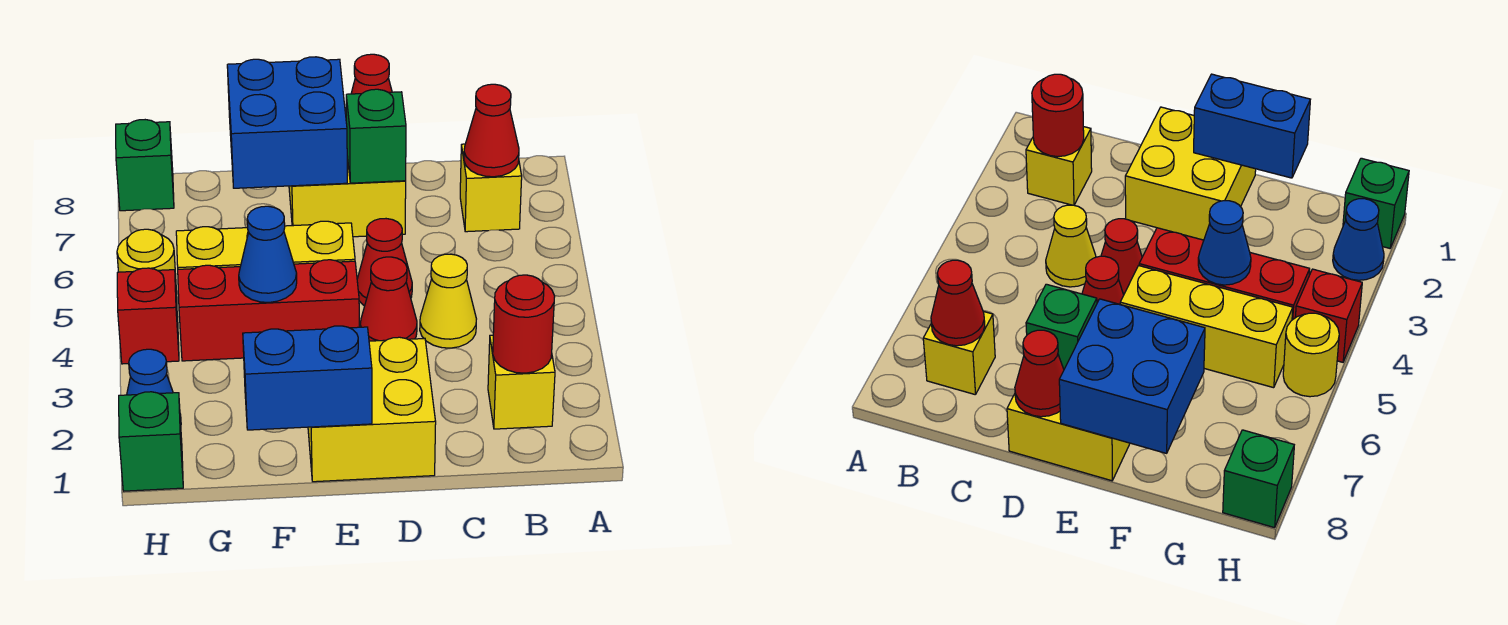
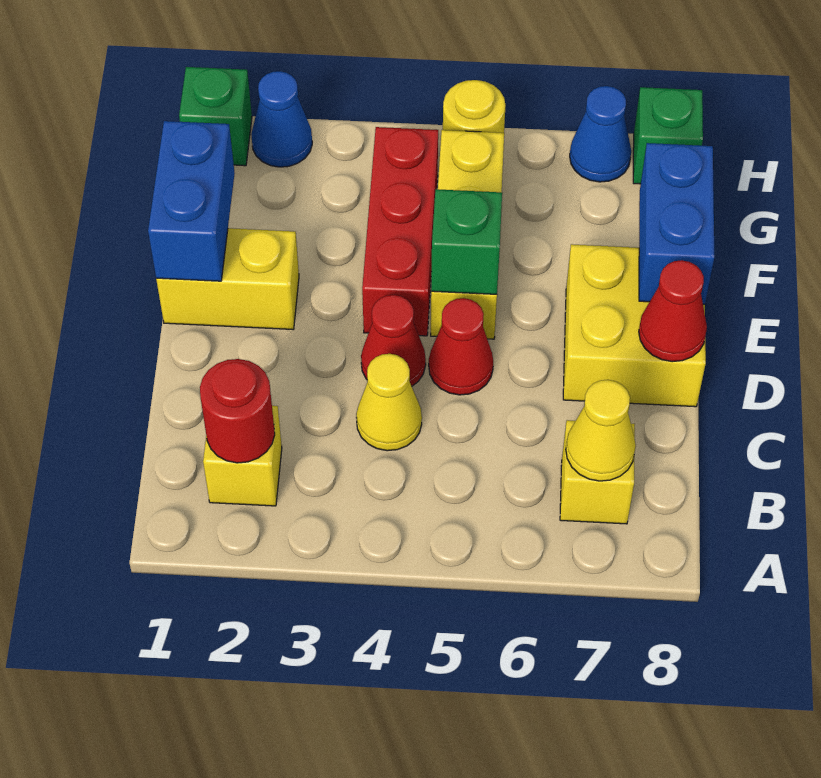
red cone B7 level 2 -> yellow cone B7 level 2
yellow brick D1:E2 level 1 -> yellow brick E1:E2 level 1
green brick D7 level 2 -> green brick E5 level 2
blue brick E7:F8 level 2 -> blue brick E8:F8 level 2
blue cone F4 level 2 -> blue cone H7 level 1
red brick H4 level 1 -> none

